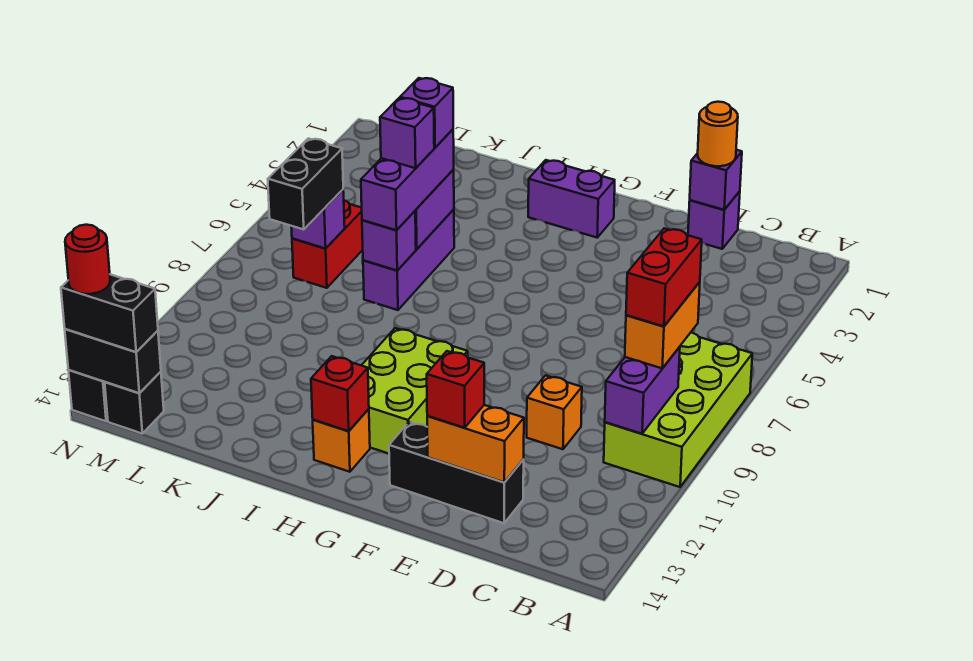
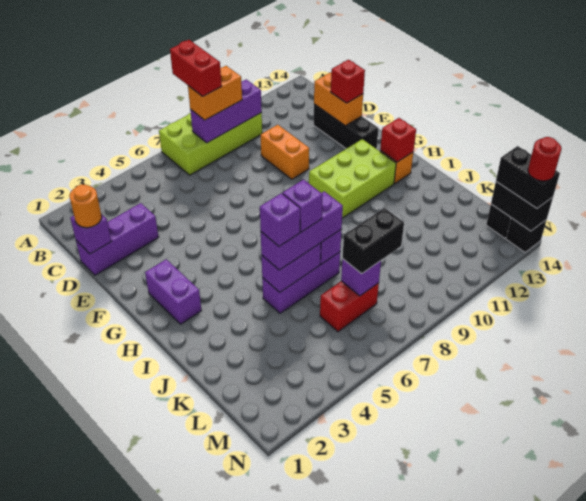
red brick B8:B9 level 4 -> red brick A8:B8 level 4
purple brick B9:B10 level 2 -> purple brick B8:B10 level 2
purple brick D1 level 1 -> purple brick D1:D3 level 1
orange brick D10 level 1 -> orange brick D10:E10 level 1

